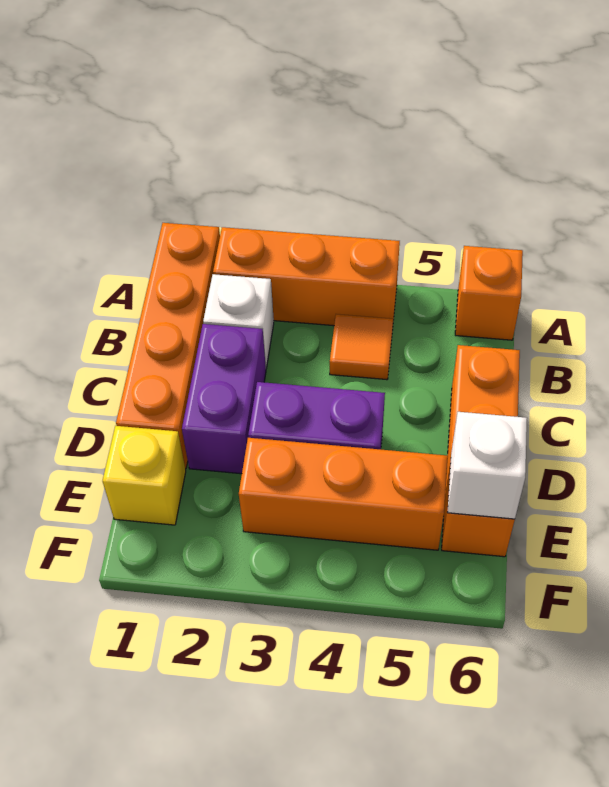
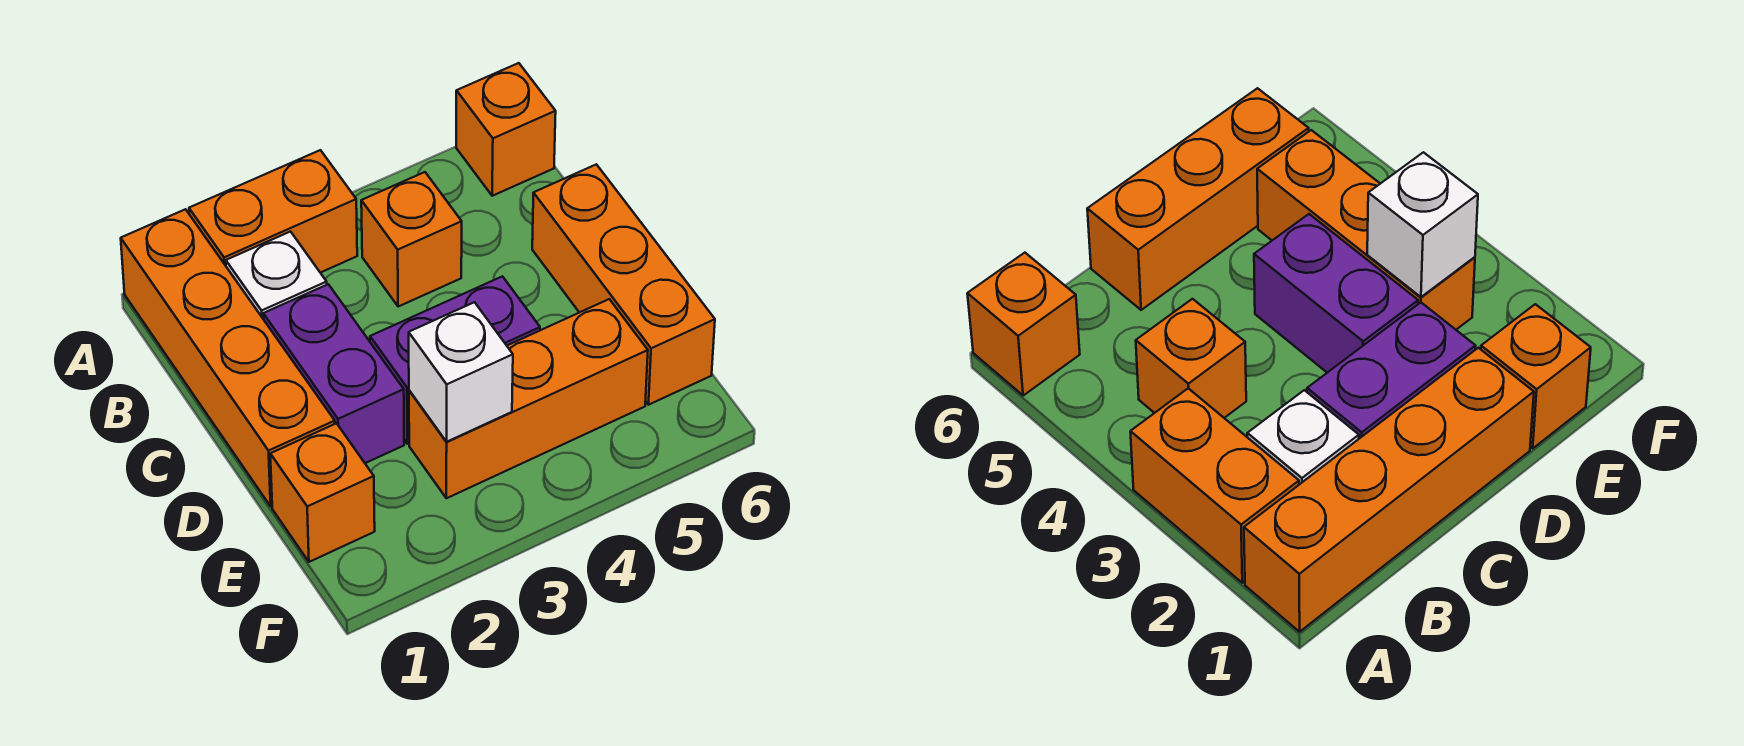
orange brick A2:A4 level 1 -> orange brick A2:A3 level 1
orange tile B4 level 1 -> orange brick B4 level 1
yellow brick E1 level 1 -> orange brick E1 level 1
white brick E6 level 2 -> white brick E3 level 2

